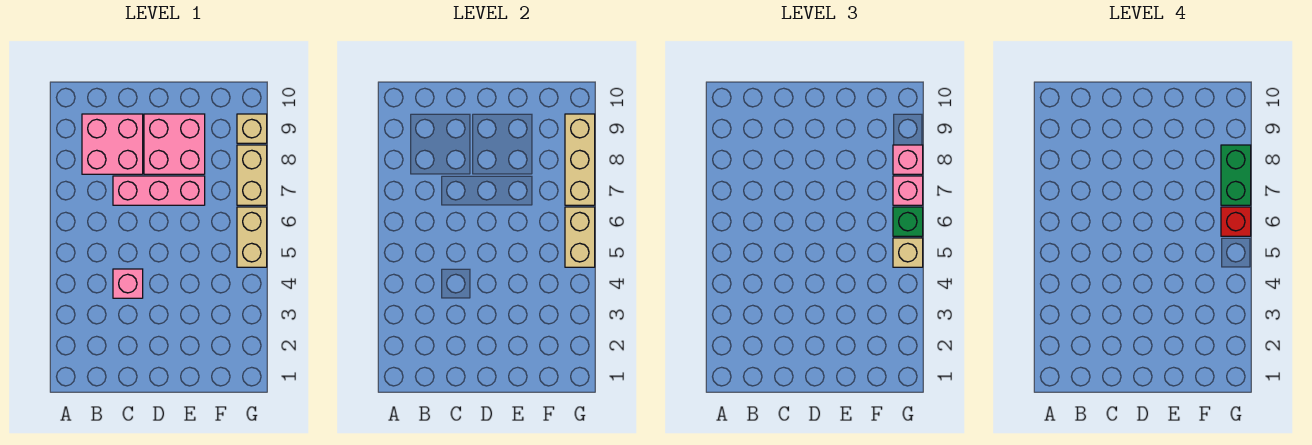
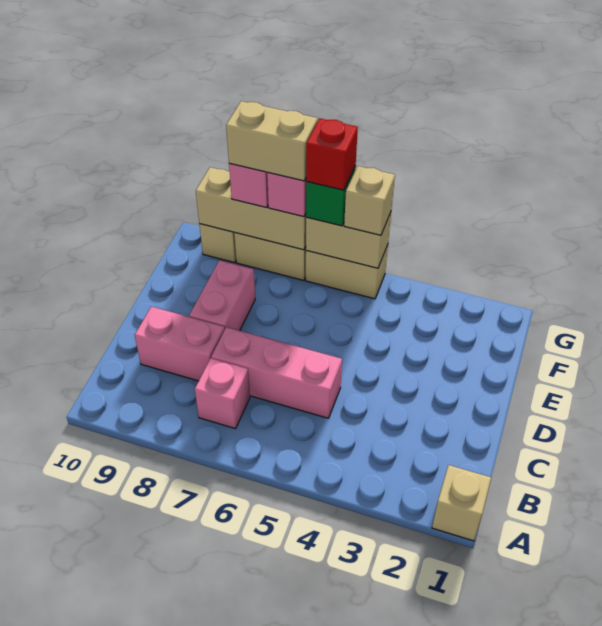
none -> tan brick A1 level 1
pink brick B8:C9 level 1 -> pink brick C8:C9 level 1
pink brick C4 level 1 -> pink brick B7 level 1
pink brick C7:E7 level 1 -> pink brick C5:C7 level 1
pink brick D8:E9 level 1 -> pink brick D8:E8 level 1
green brick G7:G8 level 4 -> tan brick G7:G8 level 4

